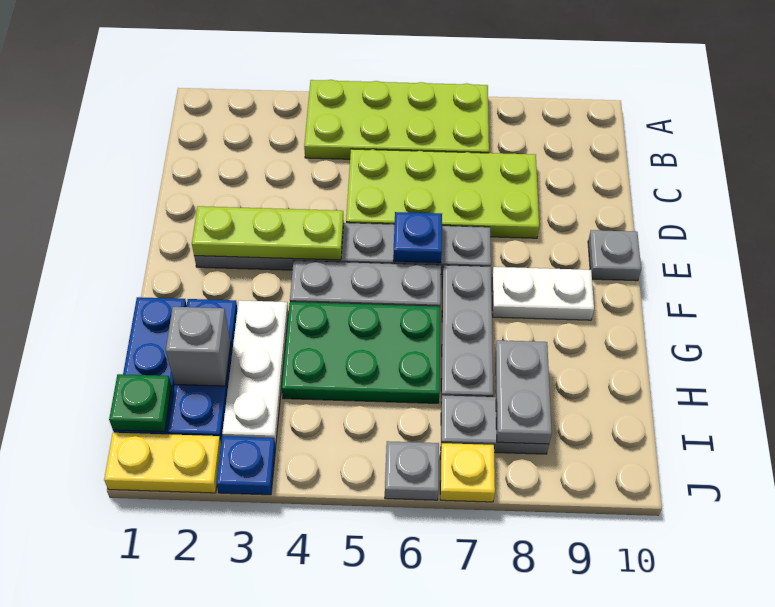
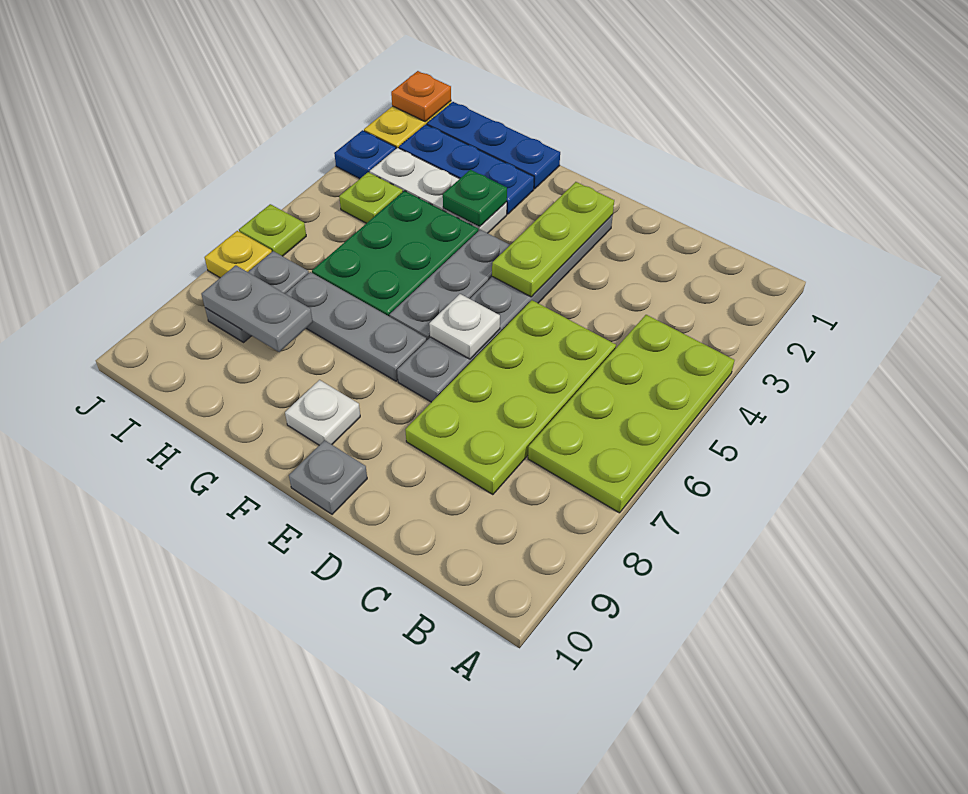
blue plate E6 level 2 -> white plate E6 level 2
white plate F8:F9 level 1 -> white plate F9 level 1
grey brick H2 level 2 -> none
green plate I1 level 2 -> green plate G3 level 2
none -> lime plate I4 level 1
none -> orange plate J1 level 2
grey plate J6 level 1 -> lime plate J6 level 1

